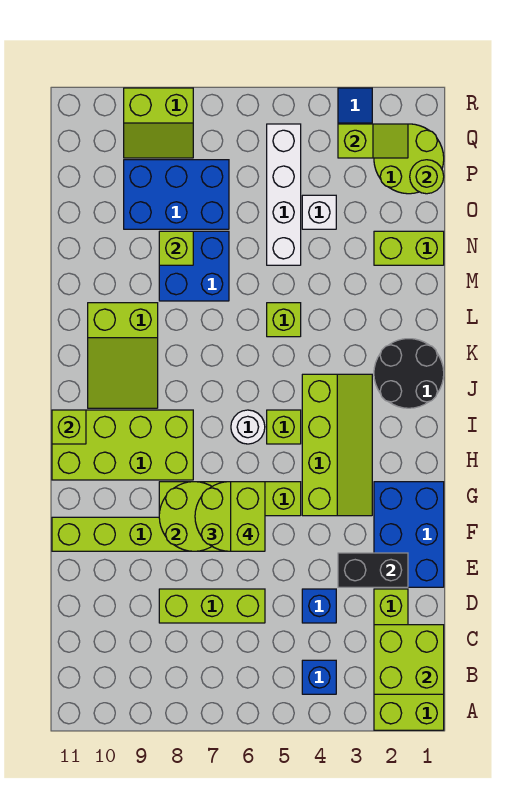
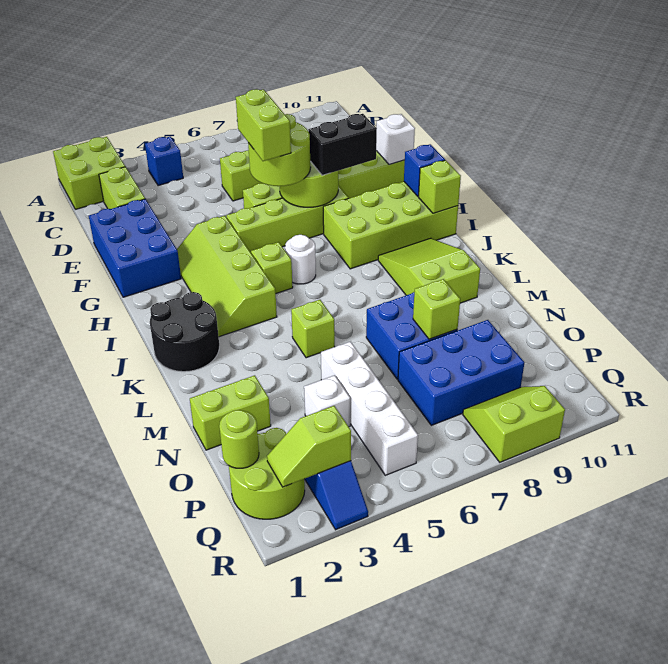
lime brick B1:C2 level 2 -> none
blue brick D4 level 1 -> blue brick H11 level 2
black brick E2:E3 level 2 -> black brick G8:G9 level 3
none -> white brick F11 level 2

